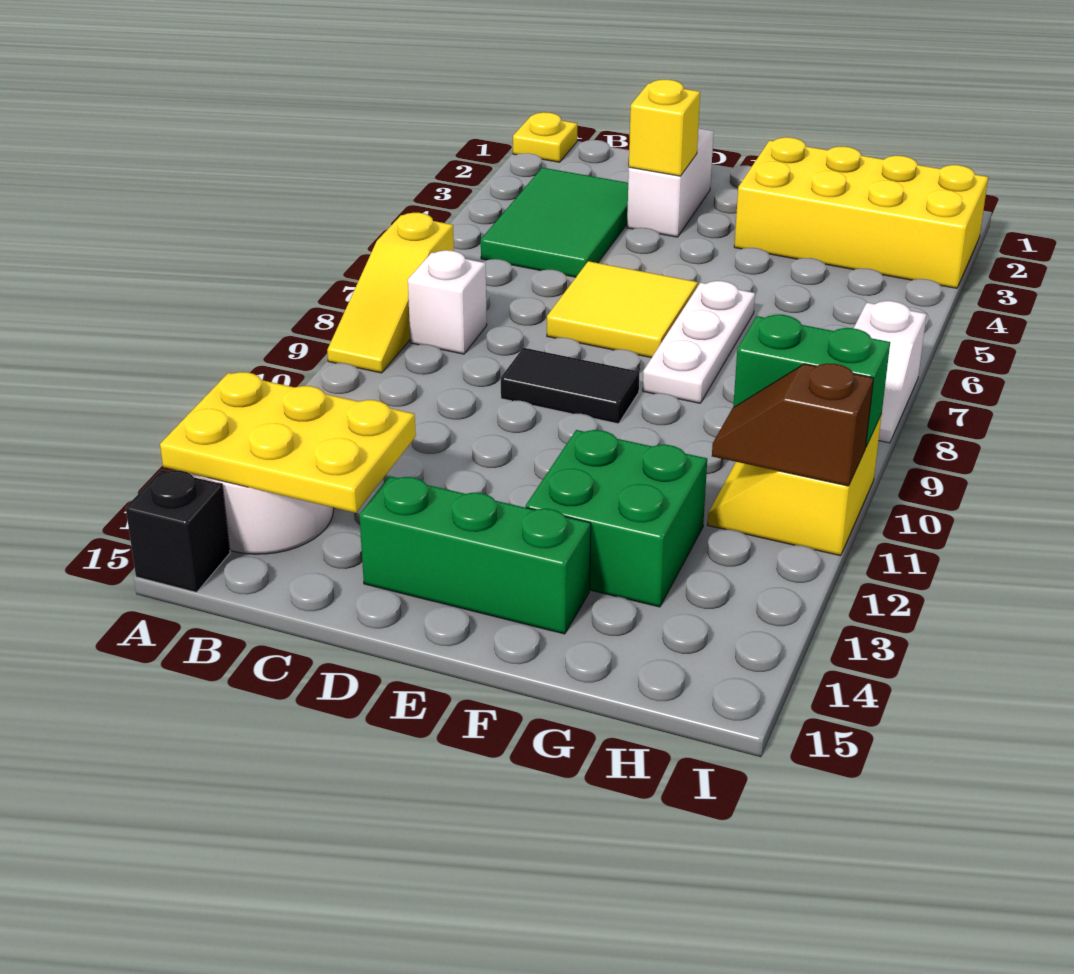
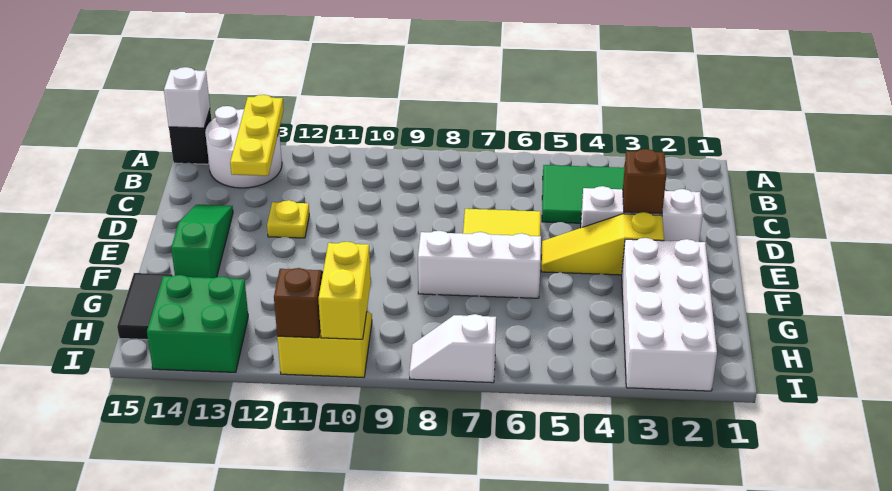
yellow plate A1 level 1 -> yellow plate D12 level 1
yellow slope A7:A9 level 1 top 7 -> yellow slope E3:E5 level 1 top 3
yellow plate A13:C14 level 2 -> yellow plate A13:C13 level 2
white brick B8 level 1 -> white brick A15 level 2
white brick D2:D3 level 1 -> white brick D2:D4 level 1
yellow brick D3 level 2 -> brown brick D3 level 2
black tile D9:E9 level 1 -> black tile G15:H15 level 1
green brick D14:F14 level 1 -> green slope D14:F14 level 1 top F
yellow brick F2:I3 level 1 -> white brick F2:I3 level 1
white plate F6:F8 level 1 -> white brick F6:F8 level 1
green brick F12:G13 level 1 -> green brick H13:I14 level 1
green brick H10:I10 level 2 -> yellow brick H10:I10 level 2

